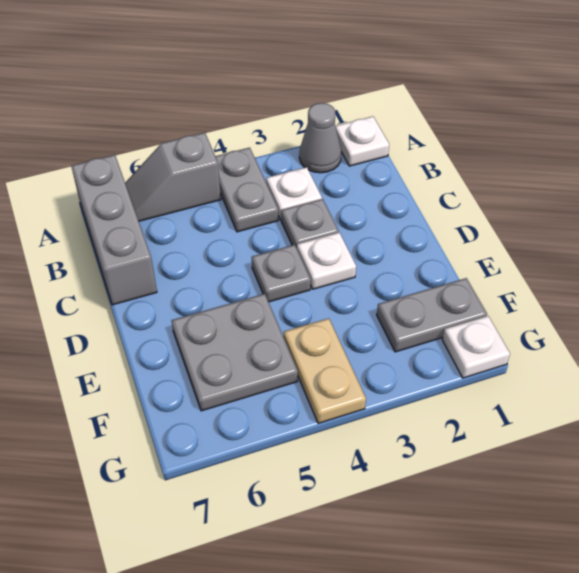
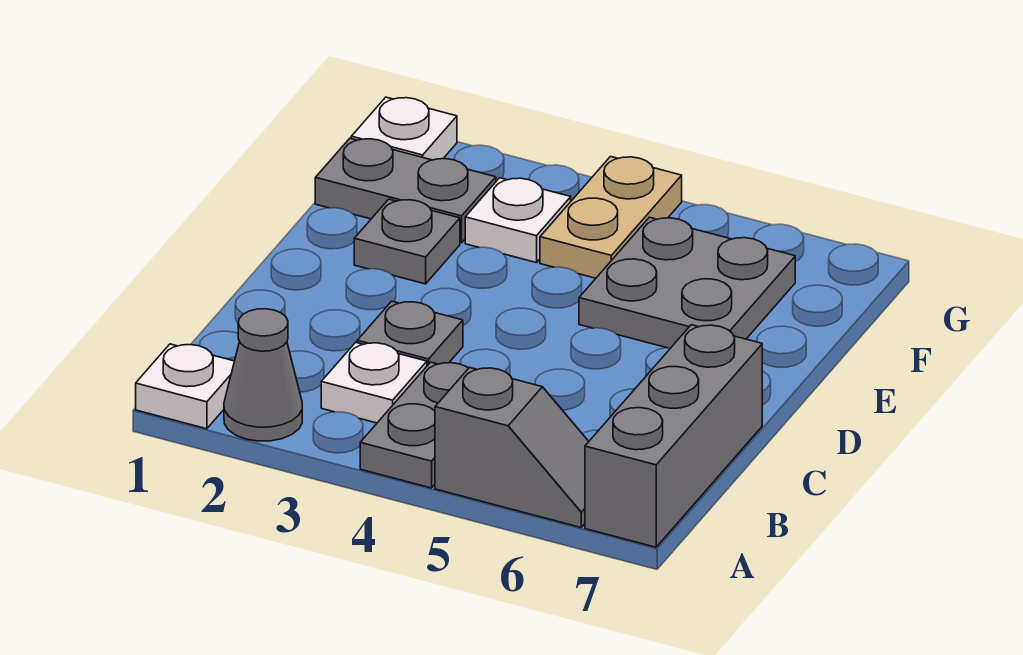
white plate D3 level 1 -> white plate F3 level 1
grey plate D4 level 1 -> grey plate E2 level 1

